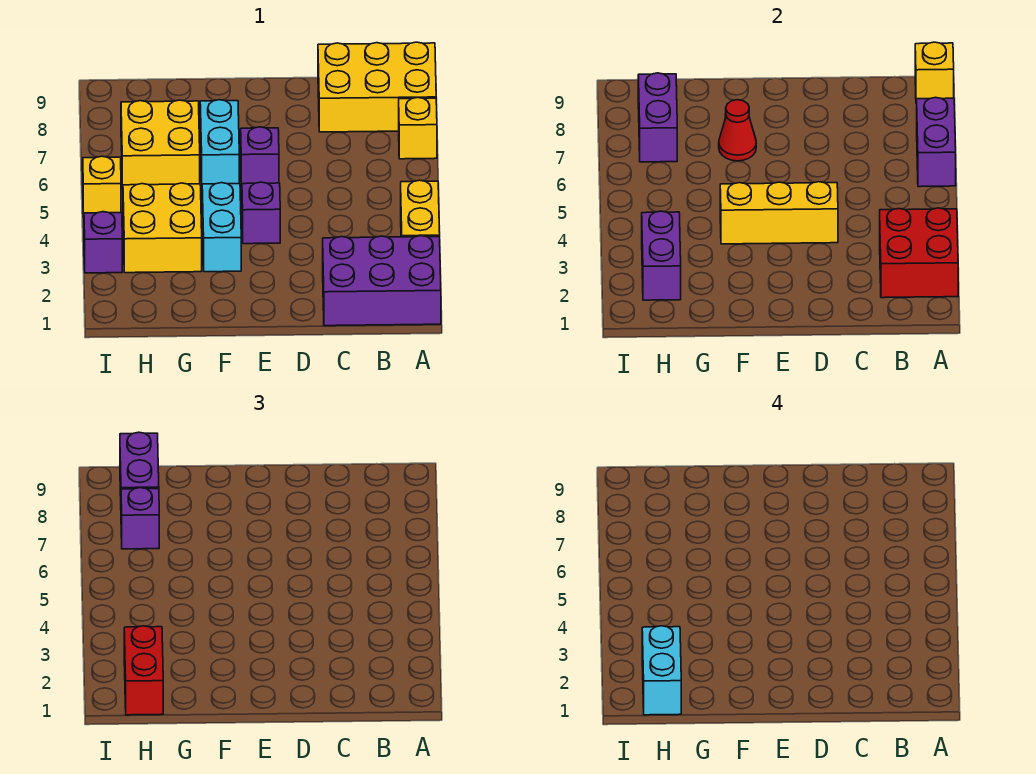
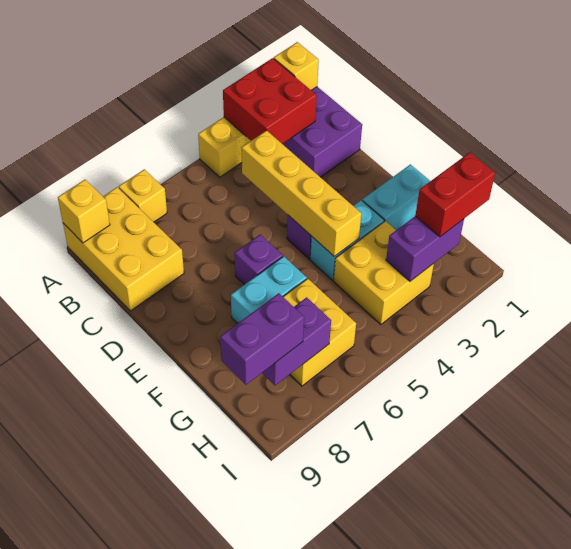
purple brick A6:A7 level 2 -> none
yellow brick D4:F4 level 2 -> yellow brick C4:F4 level 2
red cone F7 level 2 -> none
cyan brick H1:H2 level 4 -> cyan brick F1:F2 level 1
purple brick H7 level 3 -> none
purple brick I3 level 1 -> none
yellow brick I5 level 1 -> yellow brick A1 level 2

